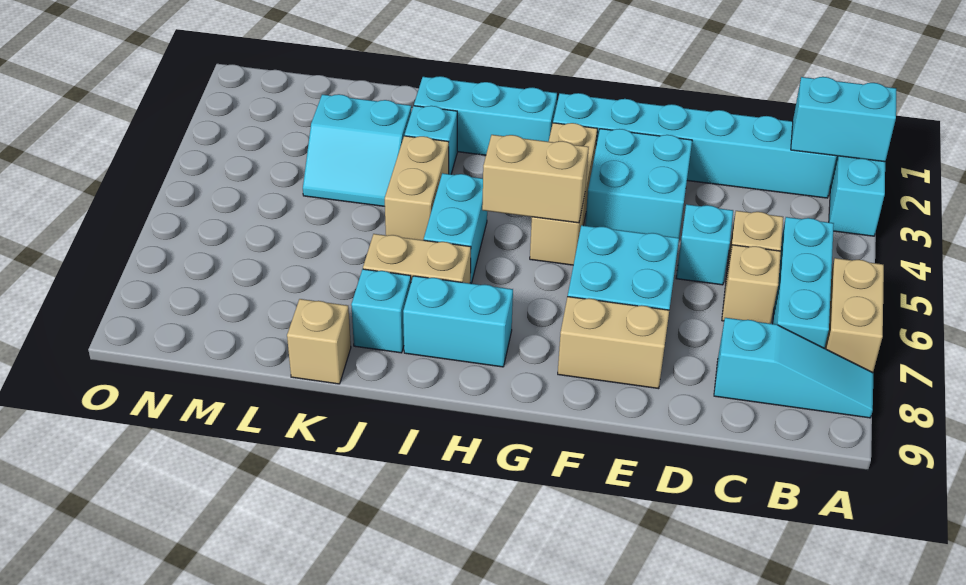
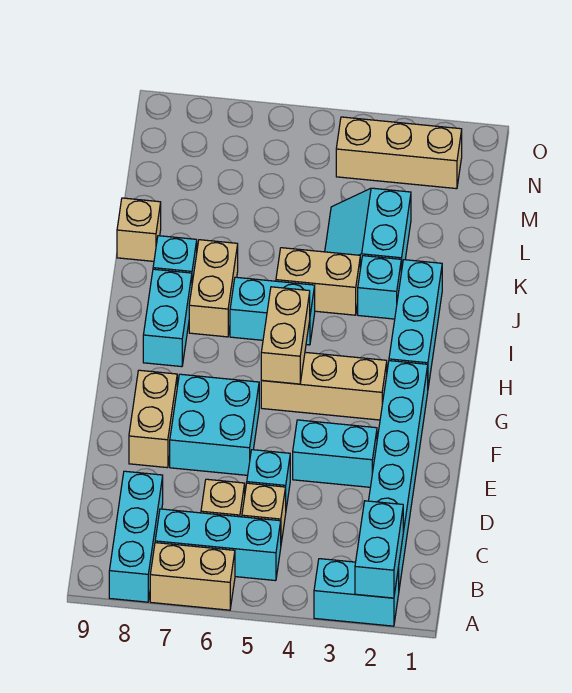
cyan slope A8:C8 level 1 top C -> cyan brick A8:C8 level 1
cyan brick E3:F4 level 1 -> cyan brick E3:E4 level 1
none -> tan brick N2:N4 level 1

